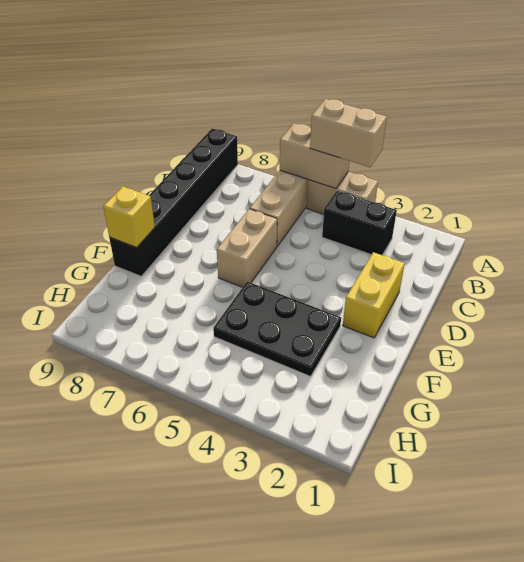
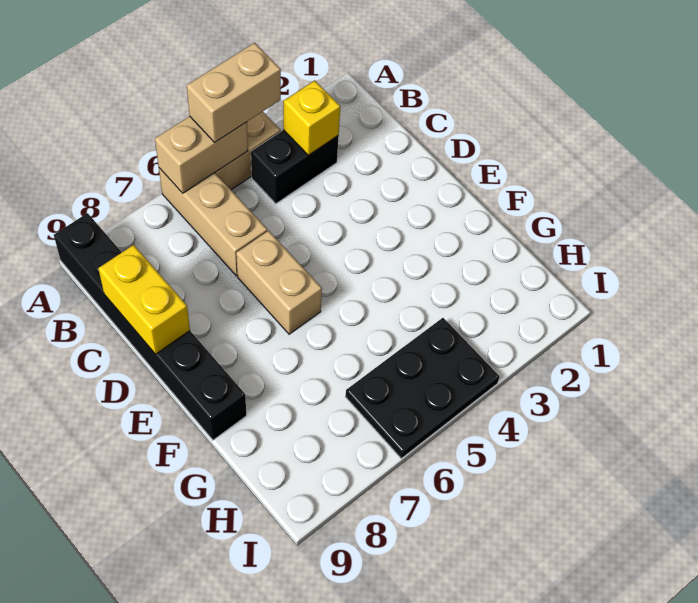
yellow brick D2:E2 level 1 -> yellow brick C9:D9 level 2
black plate F3:G5 level 1 -> black plate H4:I6 level 1
yellow brick F9 level 2 -> yellow brick B3 level 2

